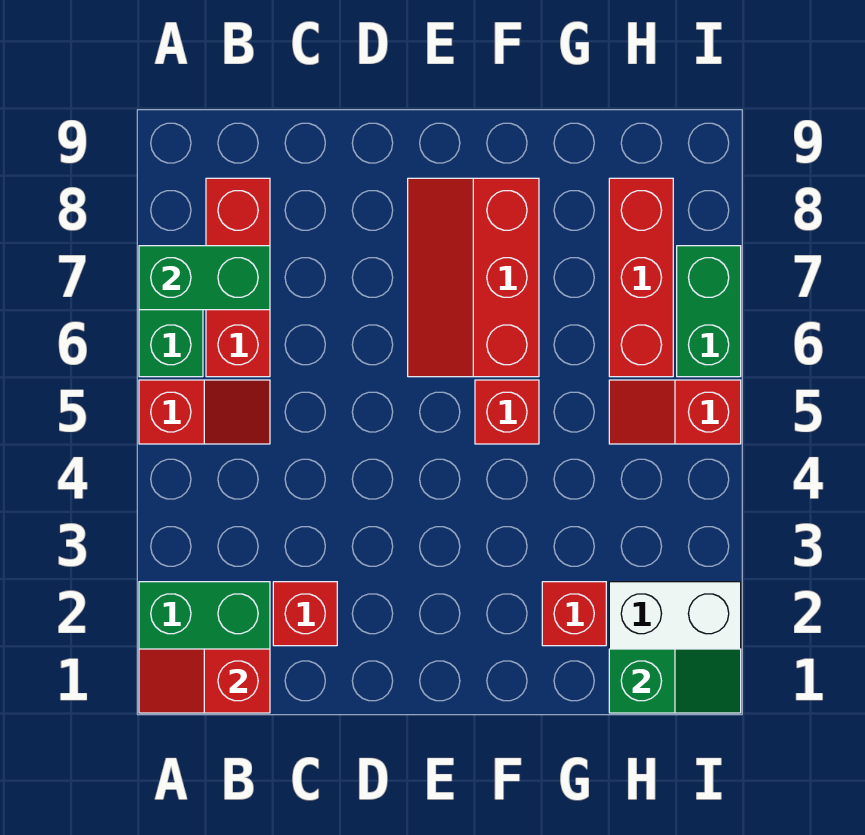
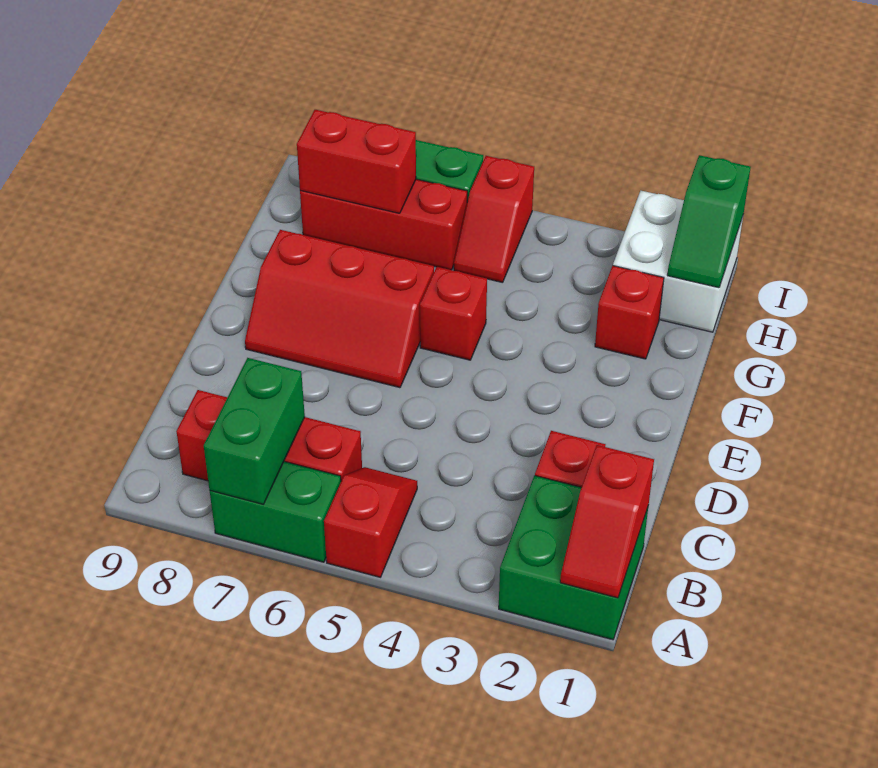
green slope H1:I1 level 2 top H -> green slope H1:I1 level 2 top I
none -> red brick H7:H8 level 2

